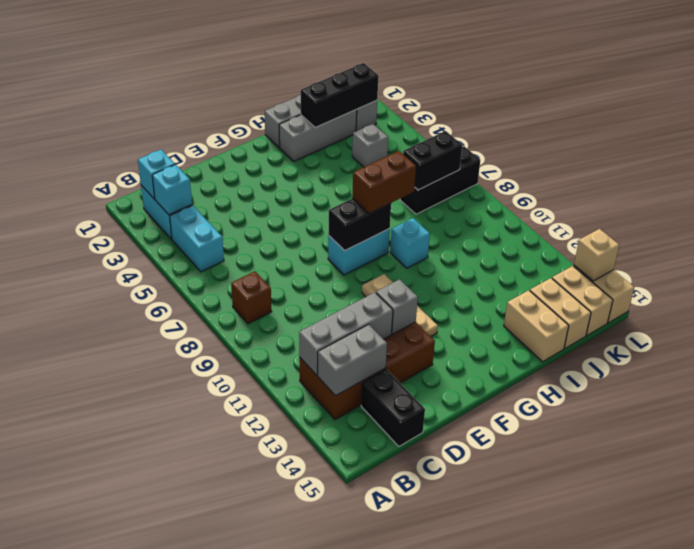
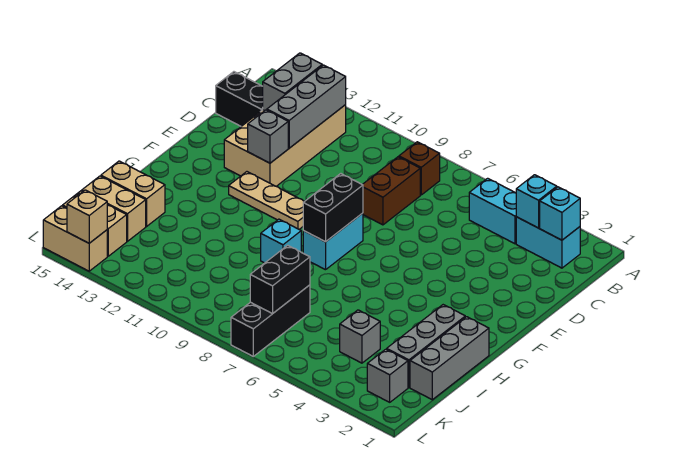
brown brick B12:E13 level 1 -> tan brick B12:E13 level 1
brown brick G8:H8 level 3 -> brown brick C8:D8 level 1
black brick I2:K2 level 2 -> none

